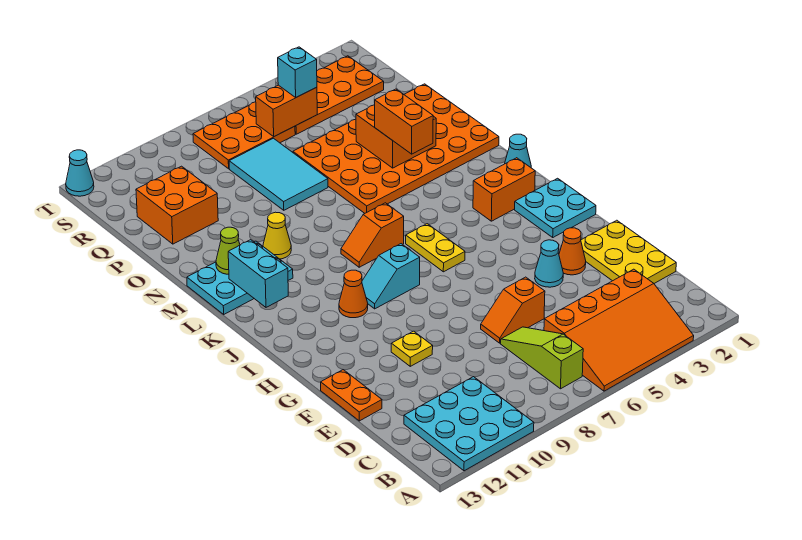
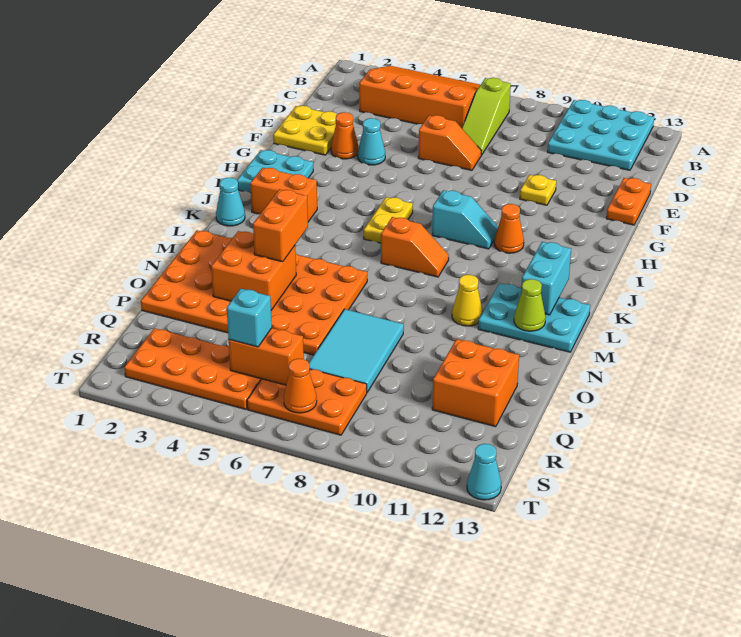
yellow plate D1:F2 level 1 -> yellow plate E1:F2 level 1
none -> orange cone S7 level 2

